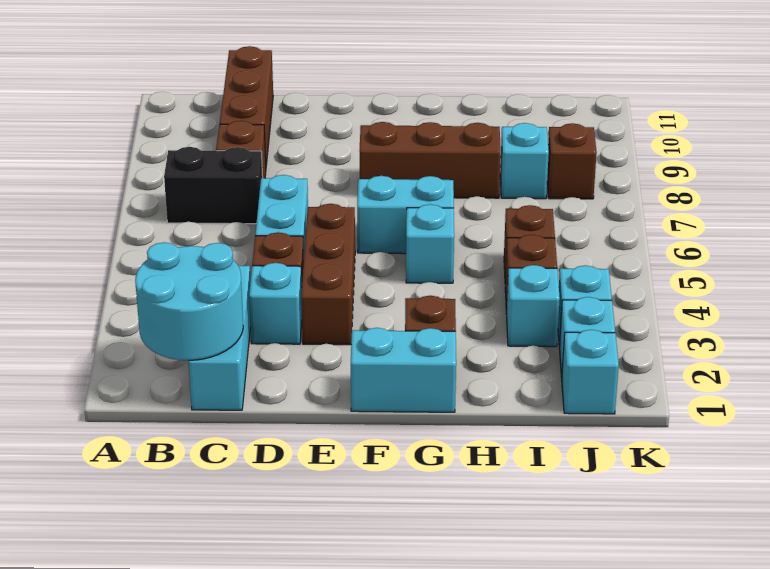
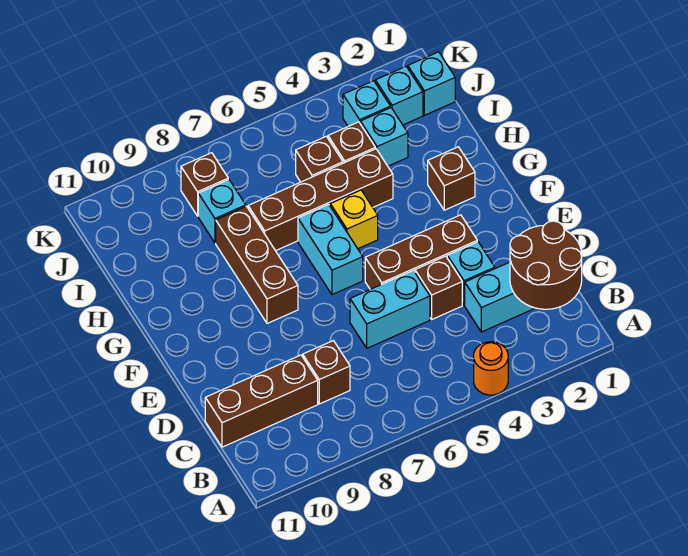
none -> orange round brick A4 level 1
cyan round brick B1:C2 level 2 -> brown round brick B1:C2 level 2
black brick B7:C7 level 1 -> none
cyan brick F1:G1 level 1 -> none
cyan brick G5 level 1 -> yellow brick G5 level 1
none -> brown brick H4:H7 level 1

